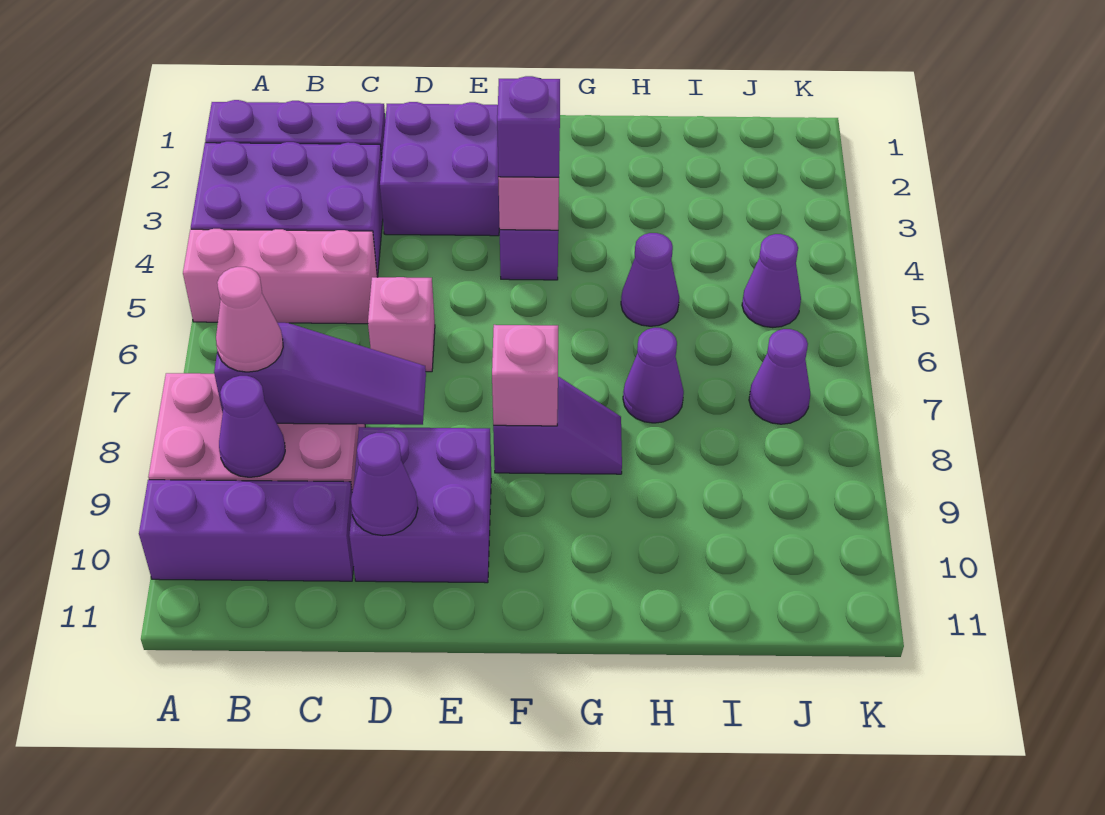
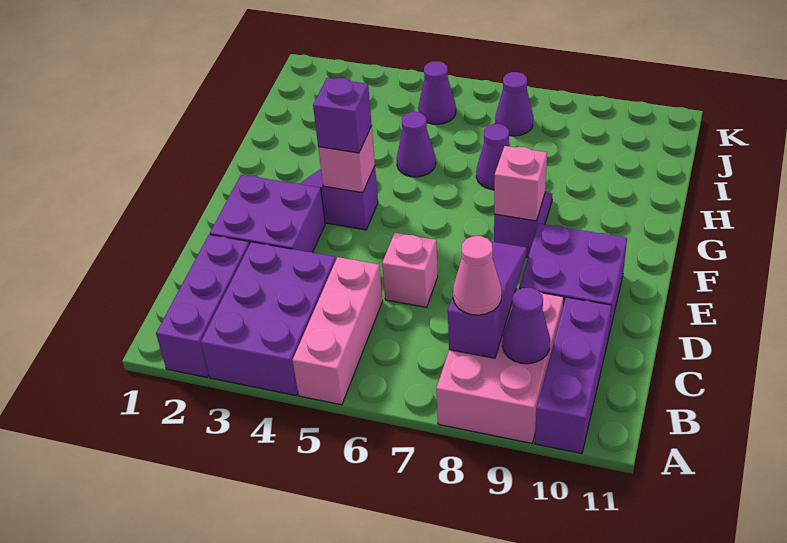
purple cone D10 level 2 -> none

